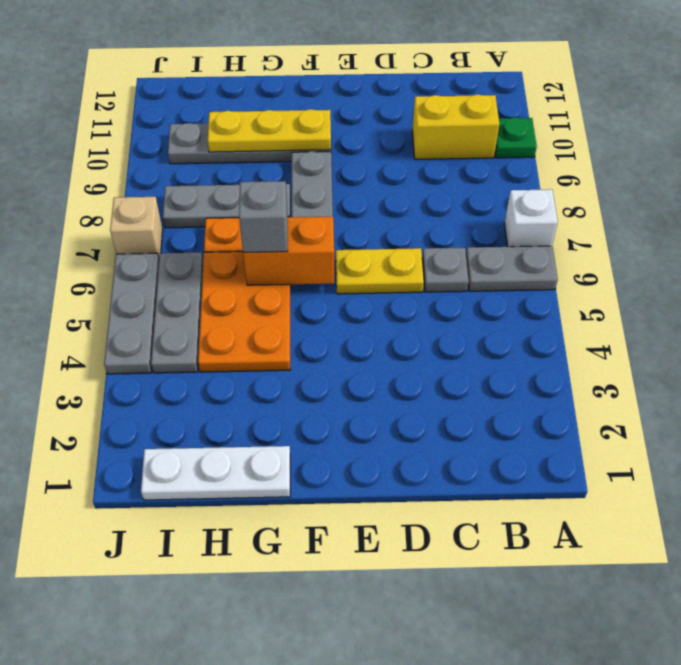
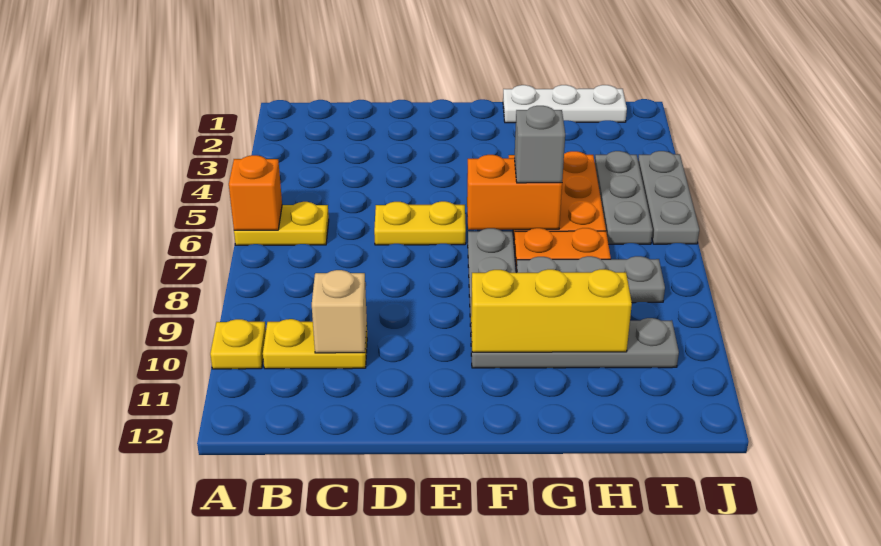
grey plate A6:B6 level 1 -> yellow plate A6:B6 level 1
none -> orange brick A6 level 2
white brick A7 level 1 -> none
green plate A10 level 1 -> yellow plate A10 level 1
yellow brick B10:C10 level 1 -> yellow plate B10:C10 level 1
grey plate C6 level 1 -> none
yellow plate F10:H10 level 2 -> yellow brick F10:H10 level 2
tan brick J7 level 1 -> tan brick C10 level 2

